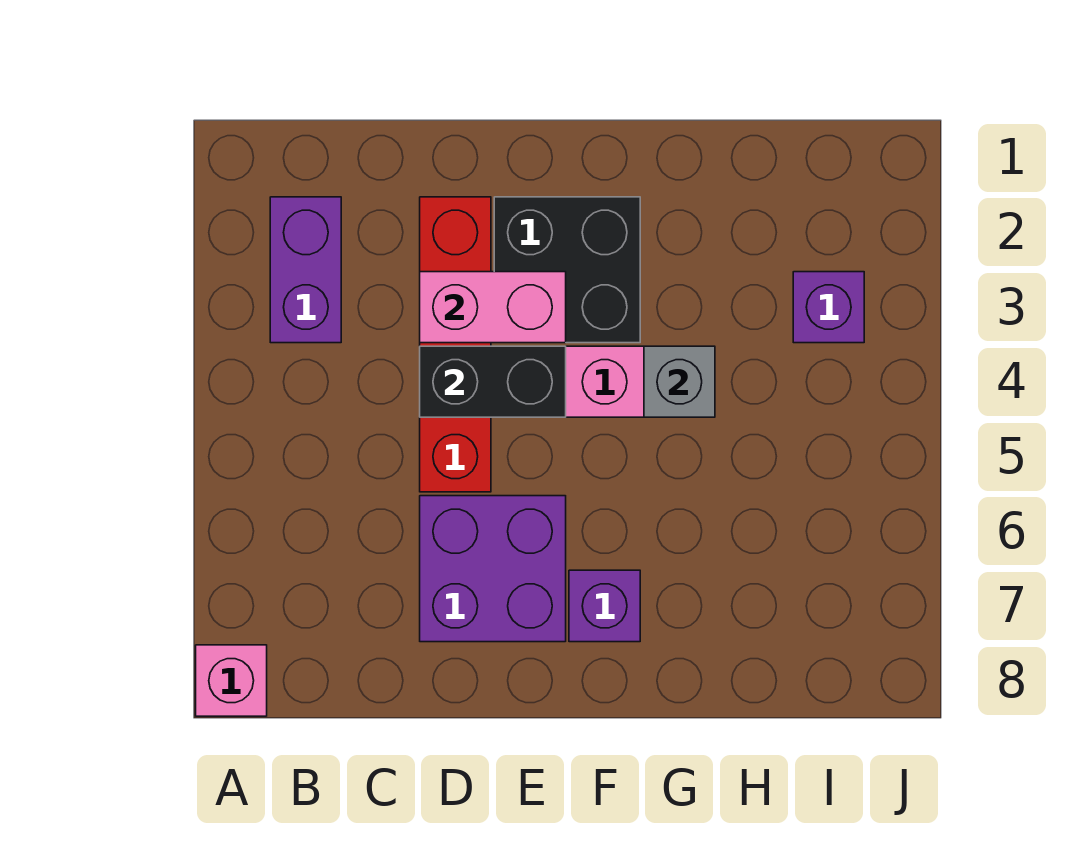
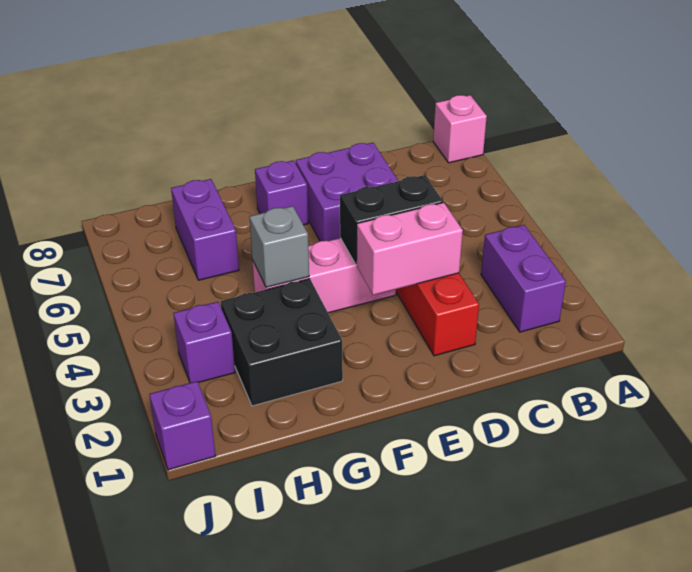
black brick E2:F3 level 1 -> black brick G2:H3 level 1
none -> purple brick H6:H7 level 1
none -> purple brick J1 level 1

